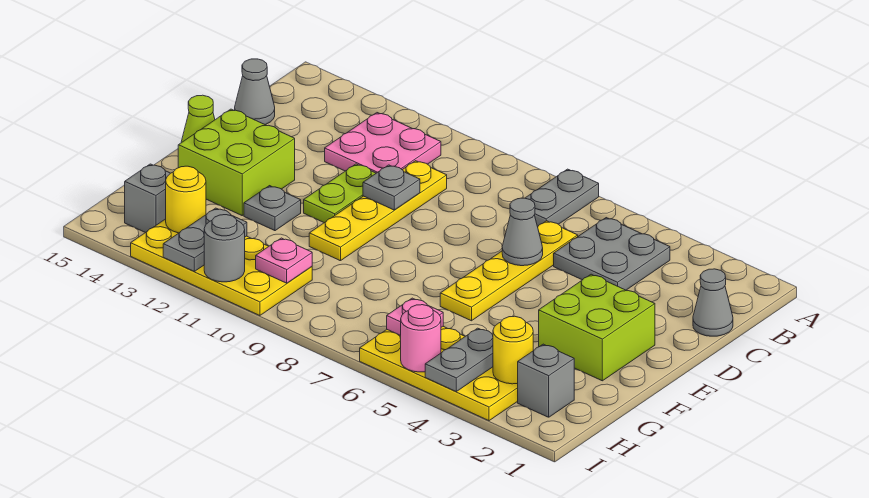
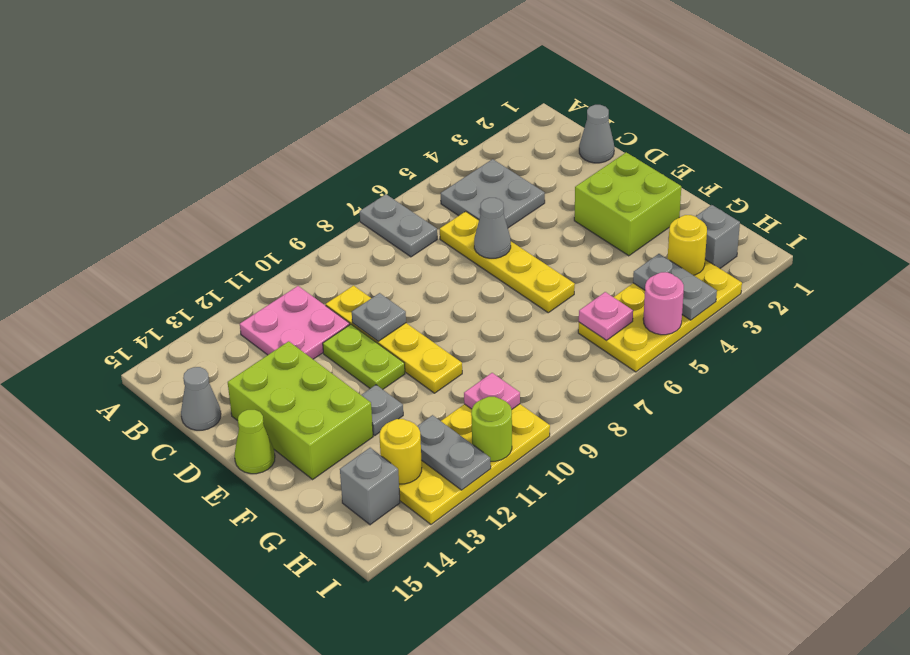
lime brick E13:F14 level 1 -> lime brick D13:F14 level 1
grey round brick I11 level 2 -> lime round brick I11 level 2

